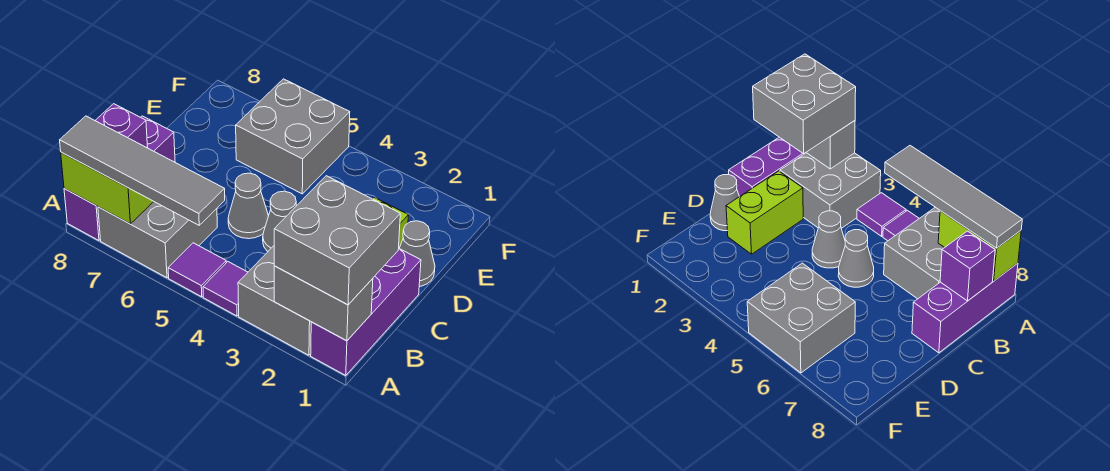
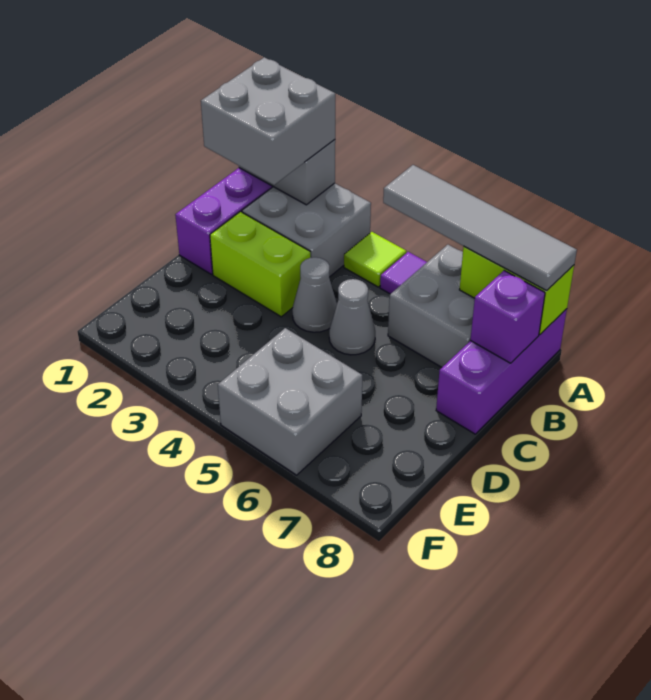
purple tile A4 level 1 -> lime tile A4 level 1
lime brick C2:D2 level 1 -> lime brick C2:C3 level 1
grey cone D1 level 1 -> none

